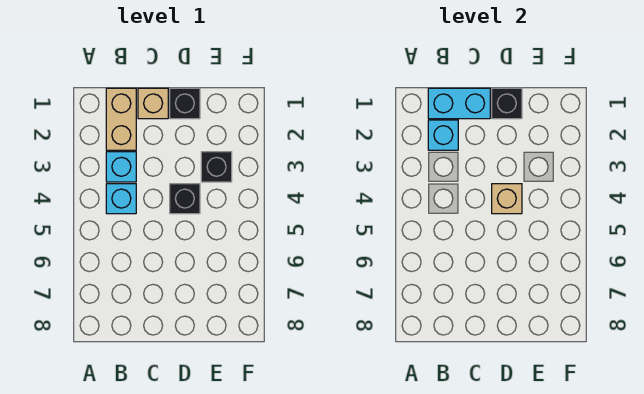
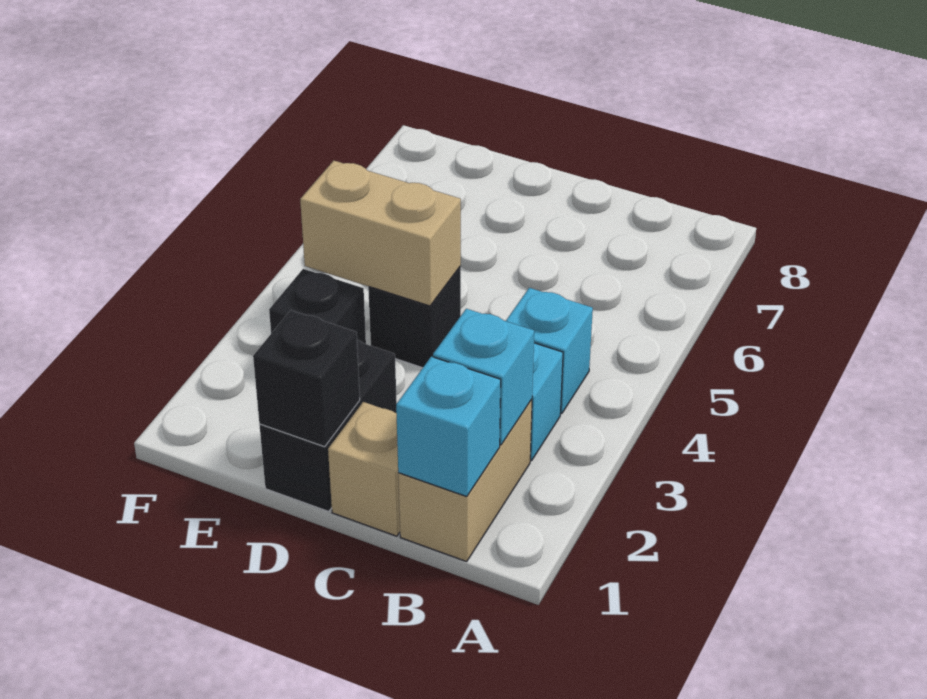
cyan brick B1:C1 level 2 -> cyan brick B1 level 2
black brick D1 level 1 -> black brick D1:D2 level 1
tan brick D4 level 2 -> tan brick D4:E4 level 2

